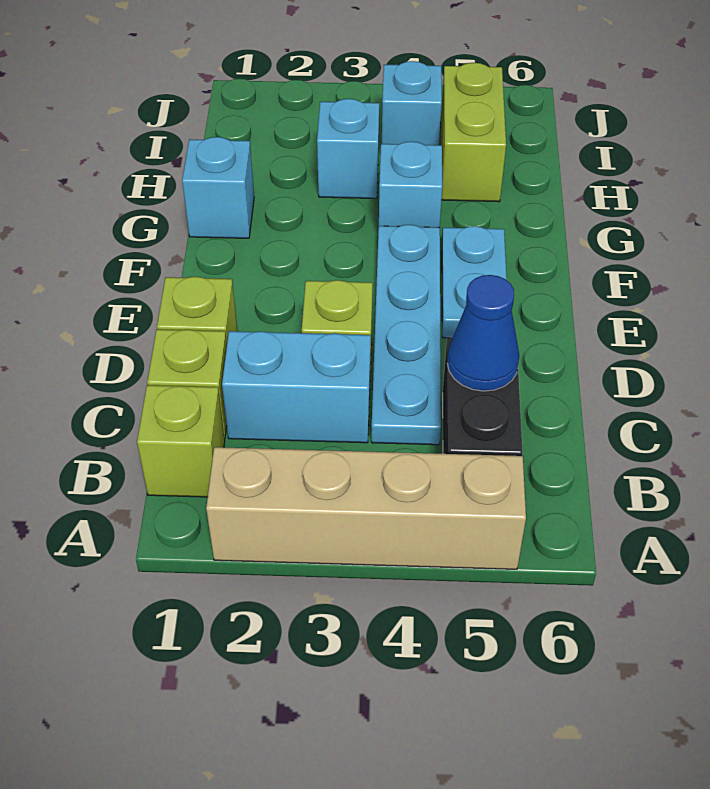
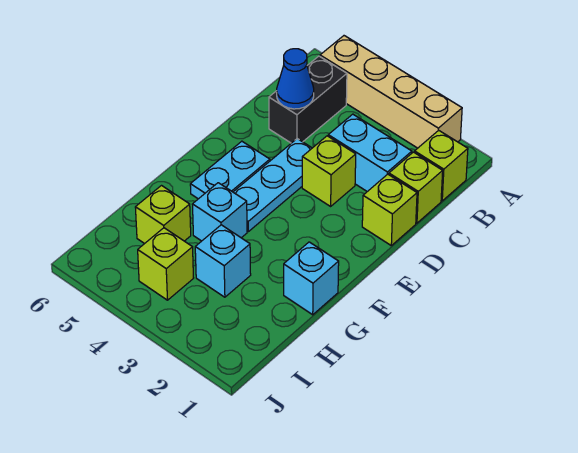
cyan plate C4:F4 level 1 -> cyan plate D4:F4 level 1
lime brick H5:I5 level 1 -> lime brick H5 level 1
cyan brick I4 level 1 -> lime brick I4 level 1

